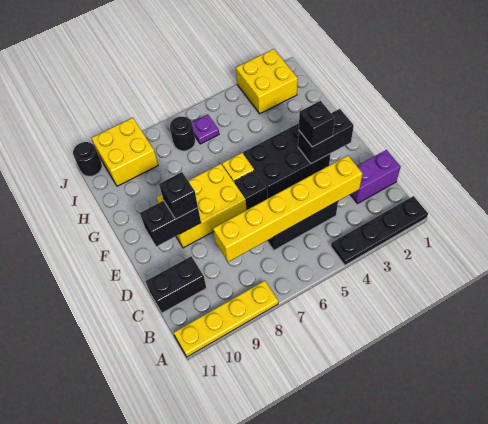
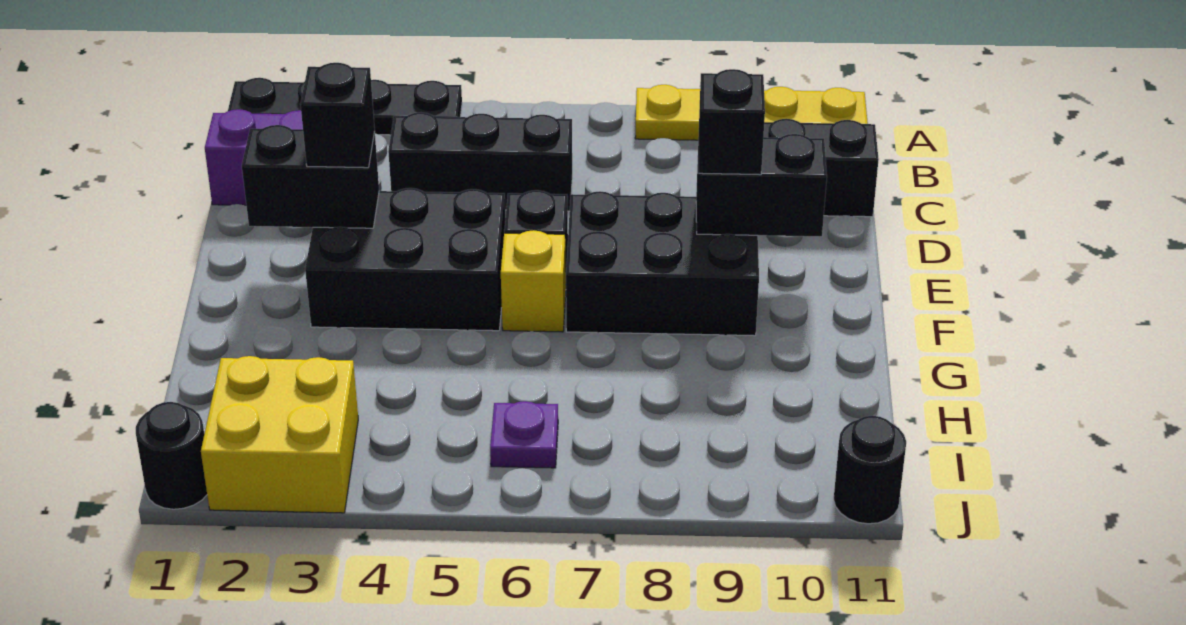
yellow brick C3:C8 level 2 -> none
yellow brick E7:F9 level 1 -> black brick E7:F9 level 1
black round brick I7 level 1 -> black round brick J1 level 1
yellow brick I9:J10 level 1 -> none

